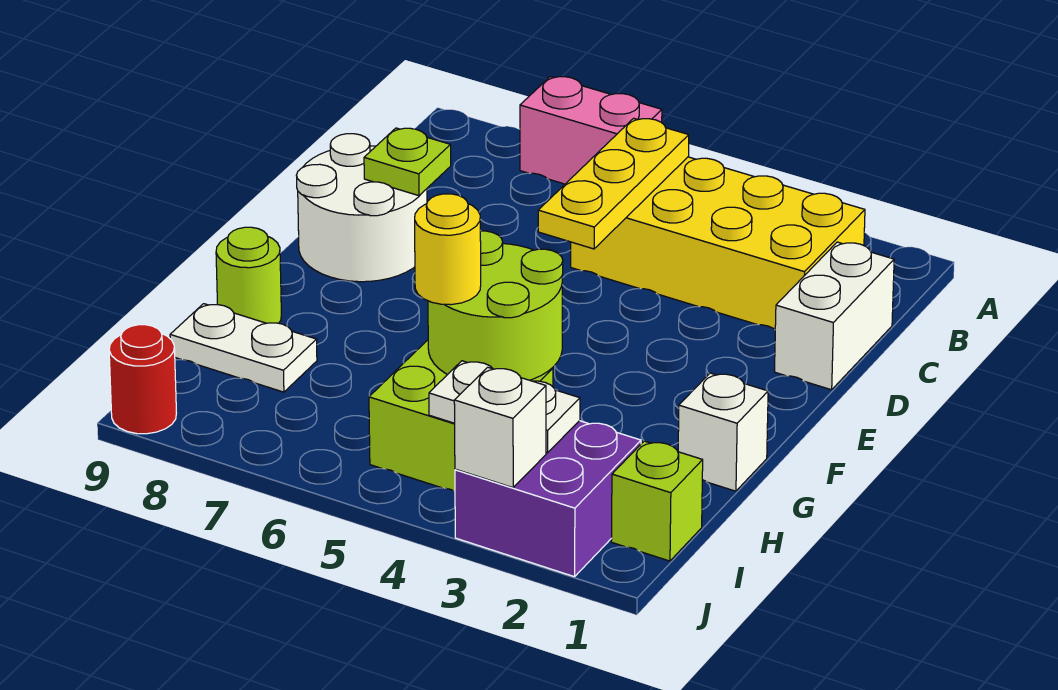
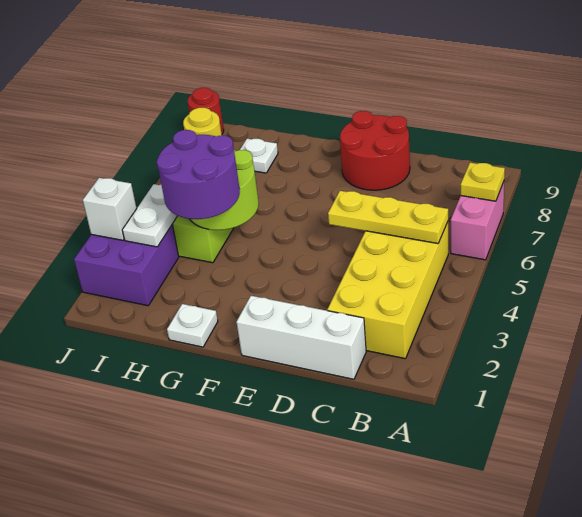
none -> yellow plate A7 level 2
white brick C1:D1 level 1 -> white brick C1:E1 level 1
white round brick D8:E9 level 1 -> red round brick D8:E9 level 1
lime plate D8 level 2 -> none
white brick G1 level 1 -> white plate G1 level 1
none -> purple round brick G3:H4 level 3
lime round brick G9 level 1 -> none
white plate H8:H9 level 1 -> white plate H8 level 1
lime brick I1 level 1 -> none

